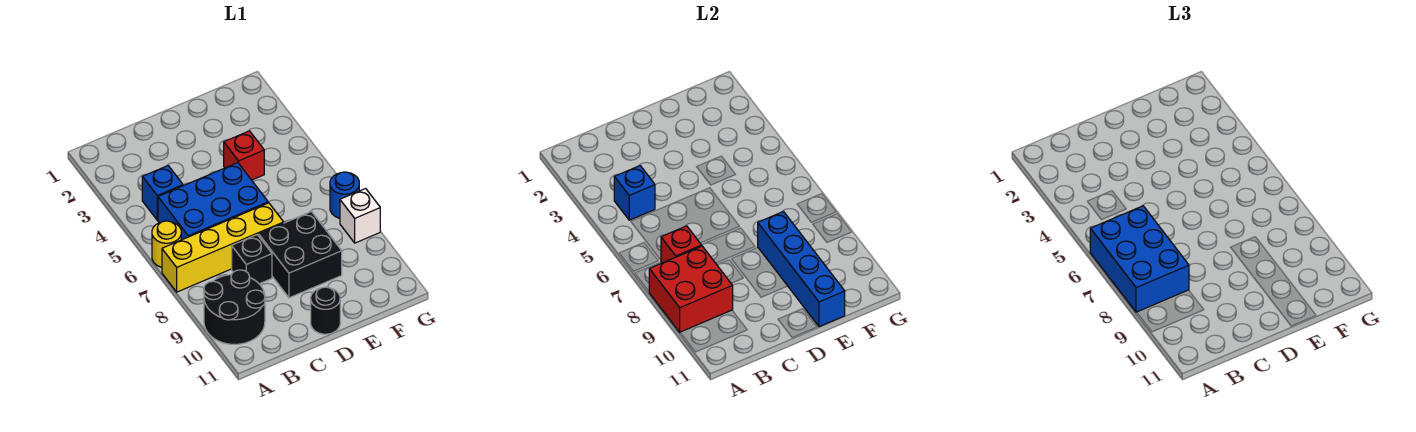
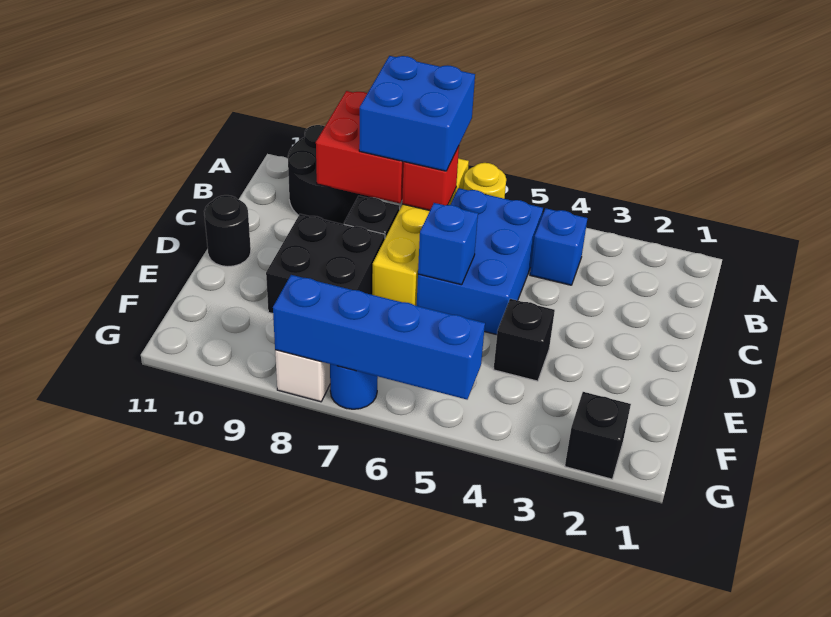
blue brick A6:B8 level 3 -> blue brick A7:B8 level 3
blue brick B4 level 2 -> blue brick D6 level 2
red brick E4 level 1 -> black brick E4 level 1
blue brick E8:E11 level 2 -> blue brick G5:G8 level 2
none -> black brick G2 level 1

